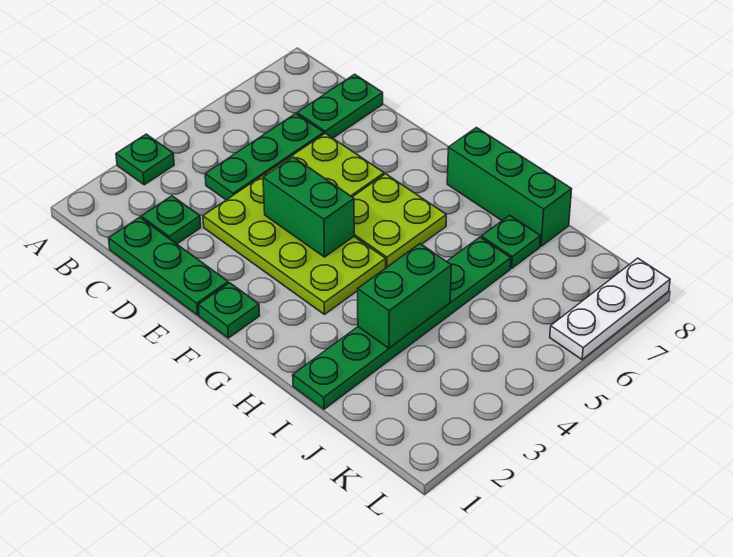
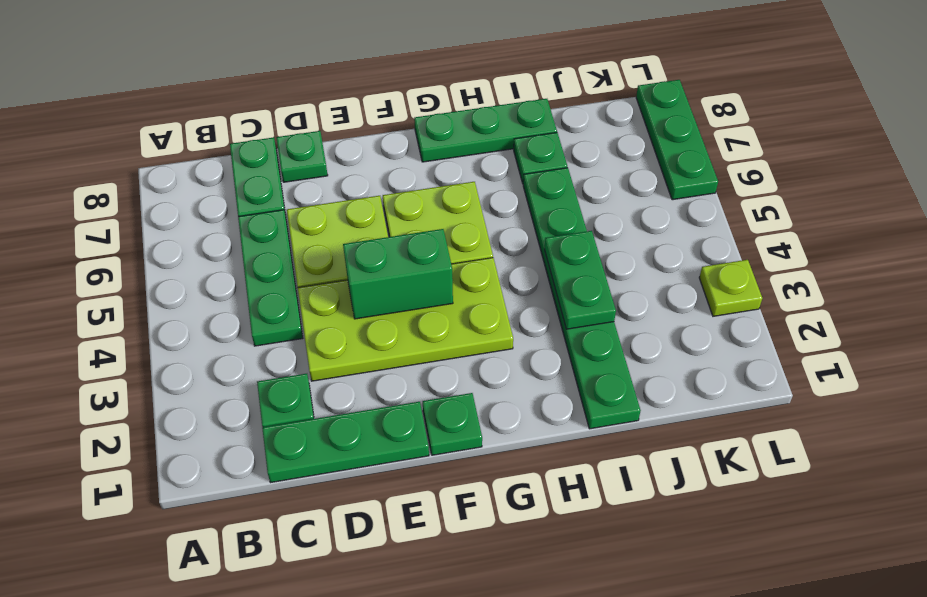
green plate A3 level 1 -> green plate D8 level 1
green brick G8:I8 level 1 -> green plate G8:I8 level 1
green brick I3:I4 level 2 -> green plate I3:I4 level 2
none -> lime plate L3 level 1
white plate L6:L8 level 1 -> green plate L6:L8 level 1

